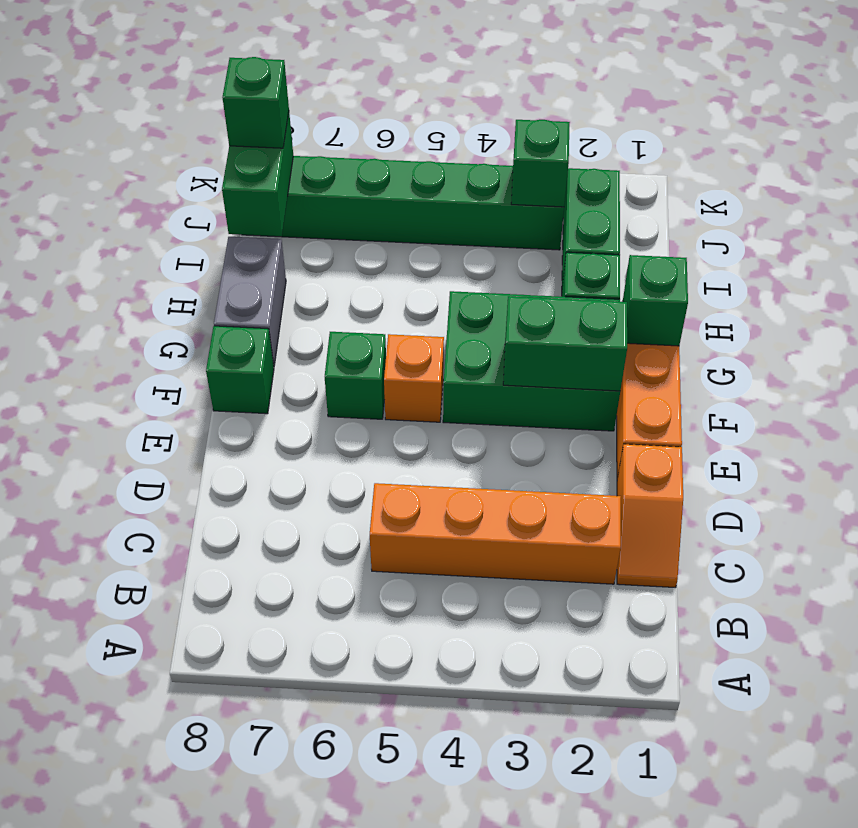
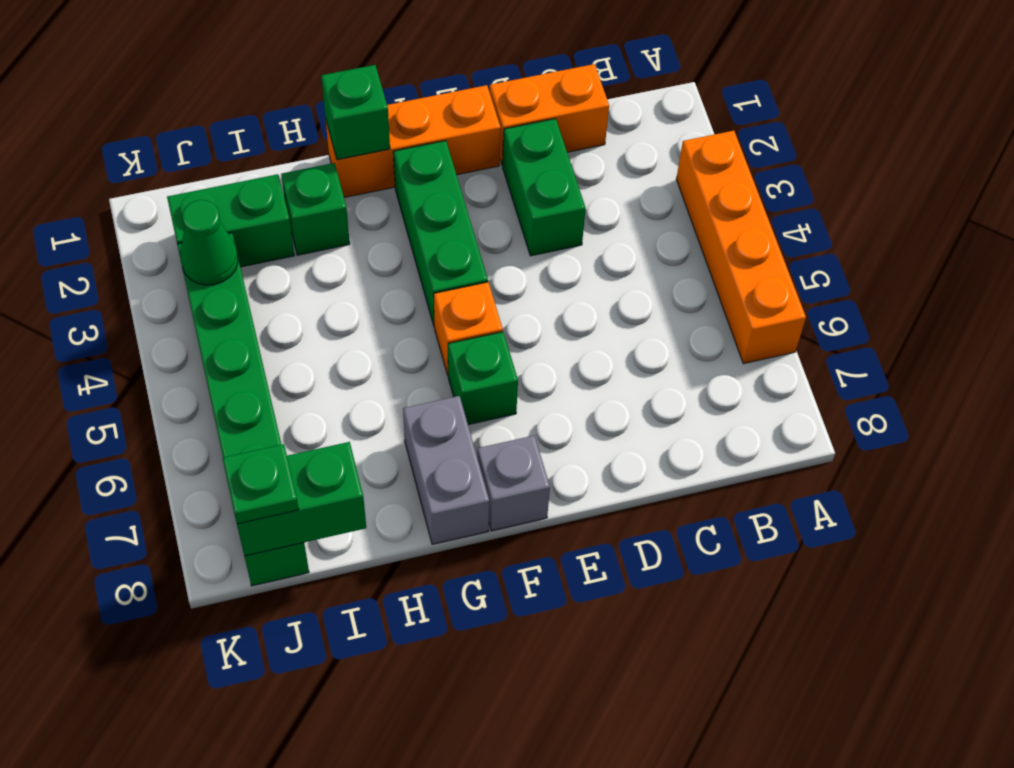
orange slope C1:D1 level 1 top D -> orange brick C1:D1 level 1
orange brick C2:C5 level 1 -> orange brick A3:A6 level 1
green brick F2:G4 level 1 -> green brick F2:F4 level 1
green brick F2:F3 level 2 -> green brick D2:D3 level 1
green brick F8 level 1 -> grey brick F8 level 1
grey brick G8:H8 level 1 -> grey brick G7:G8 level 1
green brick J3 level 2 -> green cone J3 level 2
green brick J8 level 3 -> green plate J8 level 3

